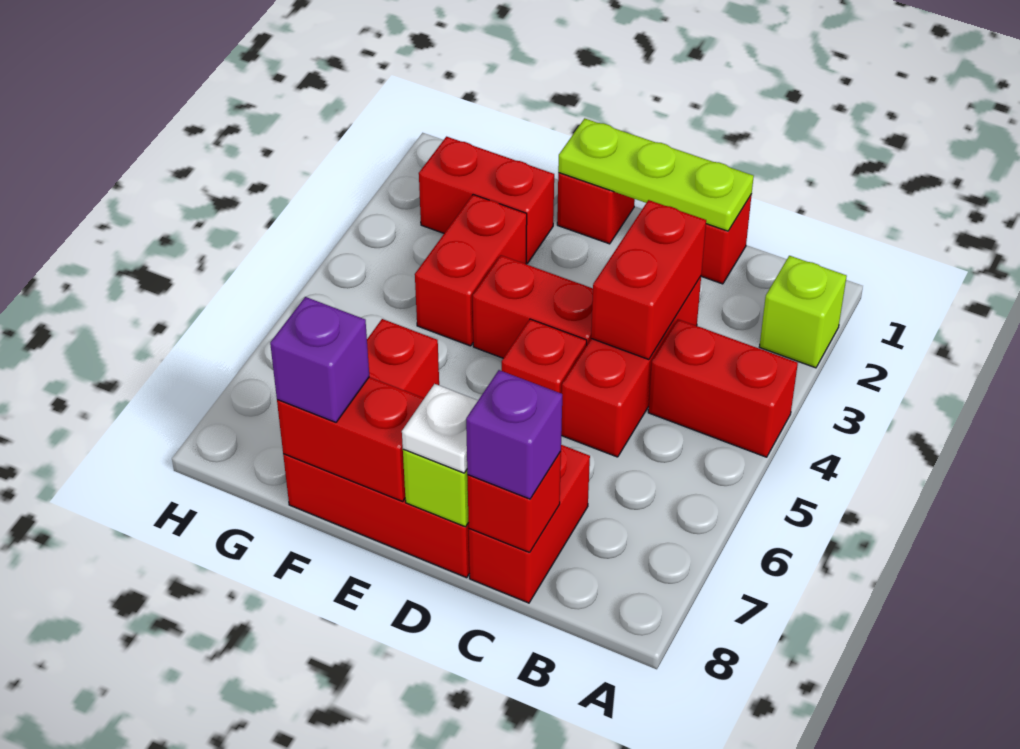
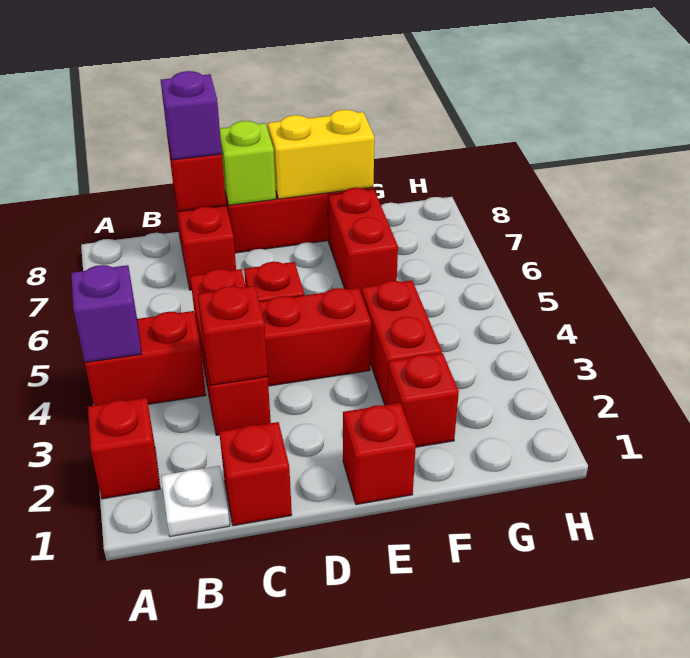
lime brick A2 level 1 -> red brick A2 level 1
lime plate C1:E1 level 2 -> none
red brick C3:C4 level 2 -> red brick C3 level 2
white plate D8 level 3 -> white plate B1 level 1
red brick E8:F8 level 2 -> yellow brick E8:F8 level 2
red brick F2:G2 level 1 -> red brick F2 level 1
purple brick F8 level 3 -> purple brick A4 level 2

